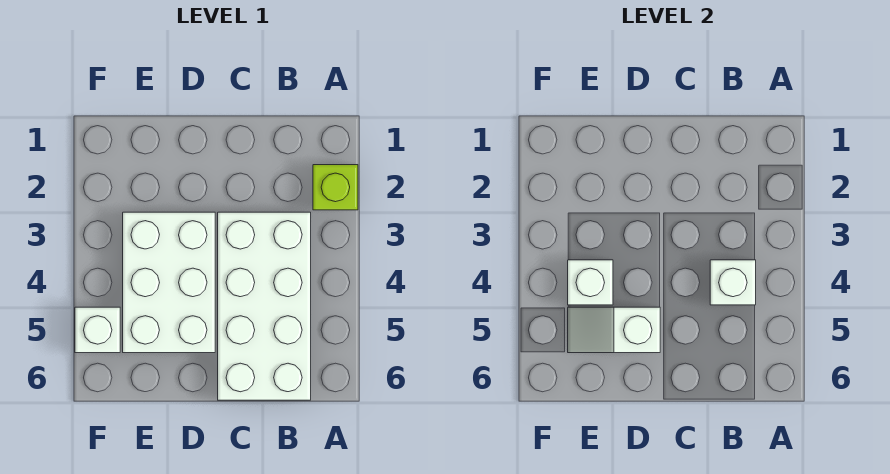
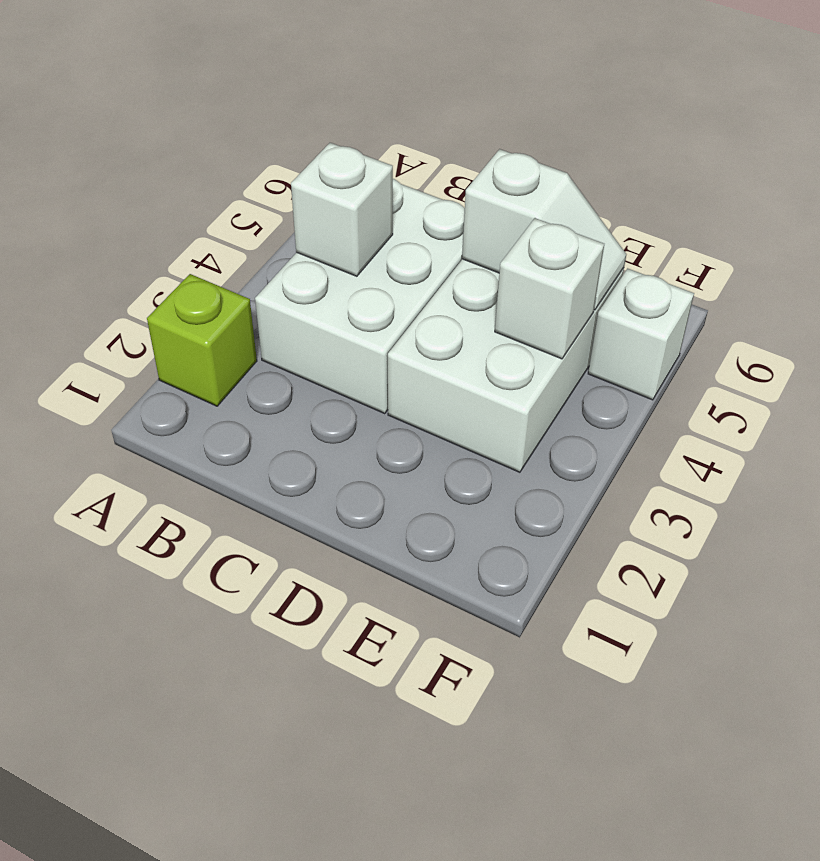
white brick B3:C6 level 1 -> white brick B3:C5 level 1

